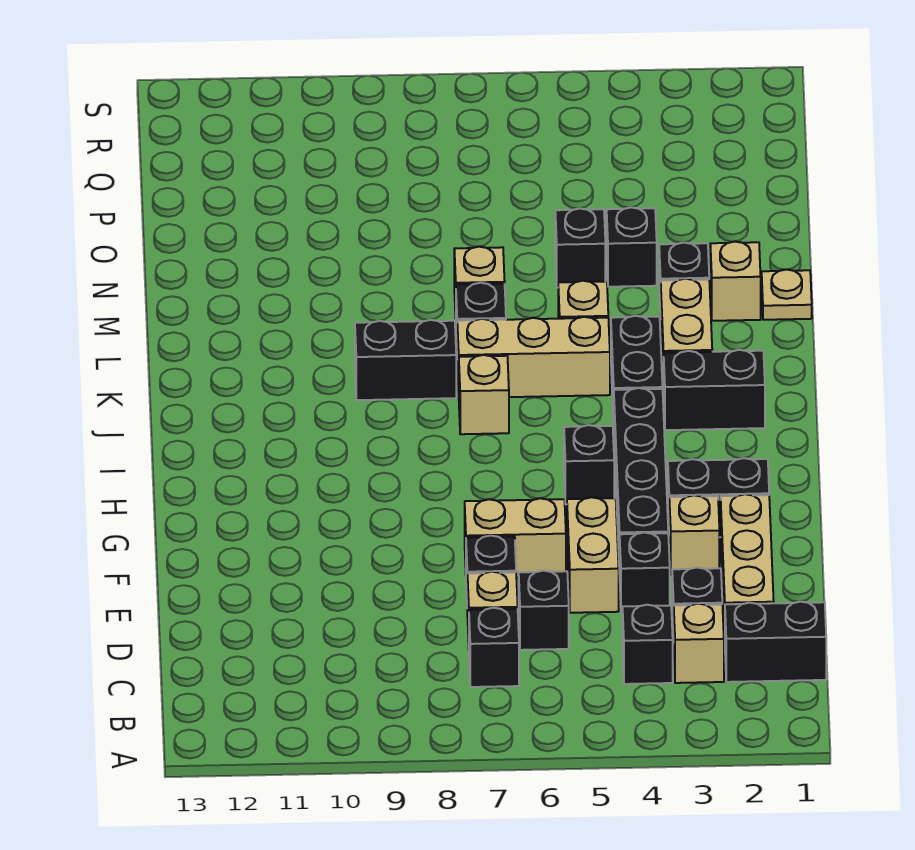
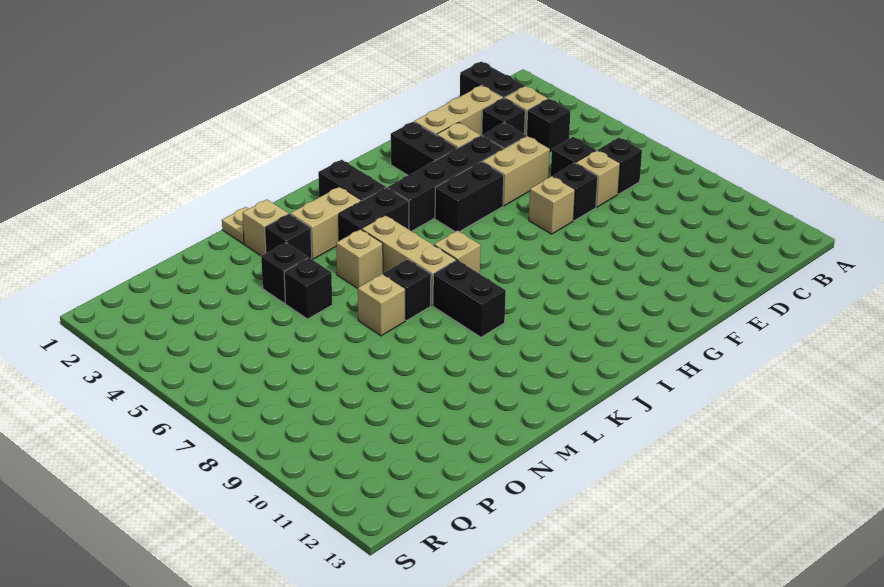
tan brick F6:F7 level 1 -> tan brick F7 level 1
black brick H5 level 1 -> black brick G5:H5 level 1

